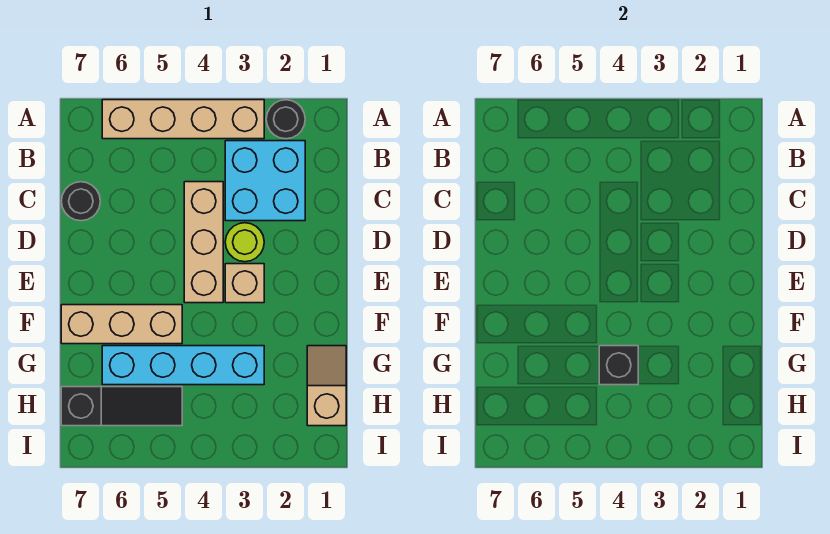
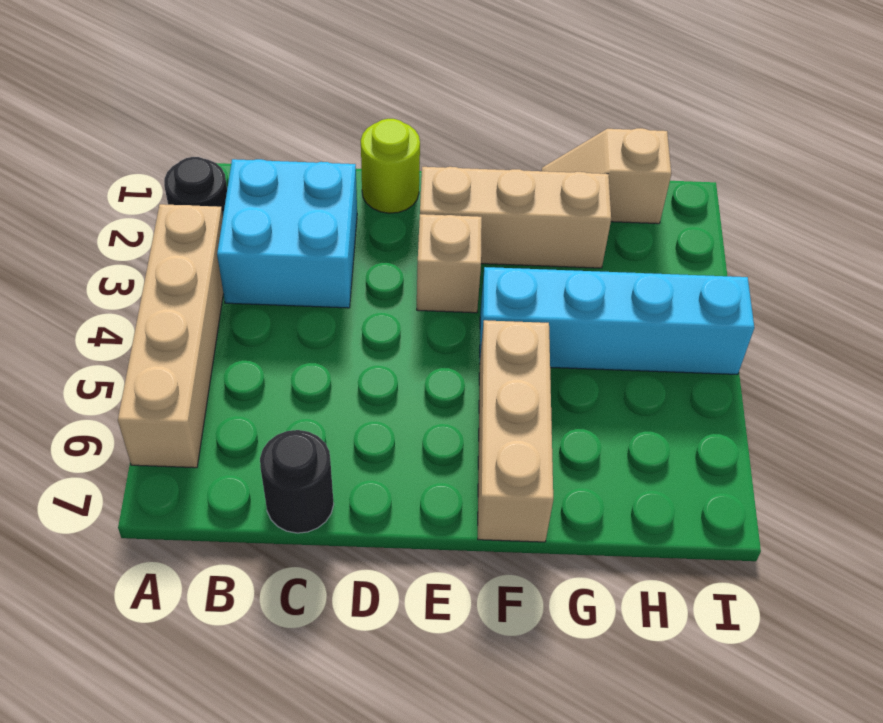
tan brick C4:E4 level 1 -> tan brick E2:G2 level 1
lime round brick D3 level 1 -> lime round brick D1 level 1
cyan brick G3:G6 level 1 -> cyan brick F4:I4 level 1
black brick G4 level 2 -> none
black slope H5:H7 level 1 top 7 -> none

